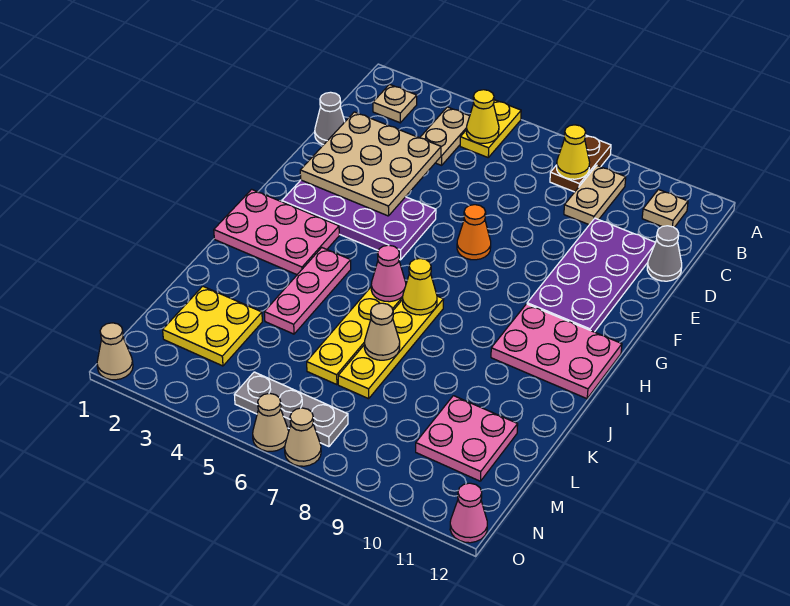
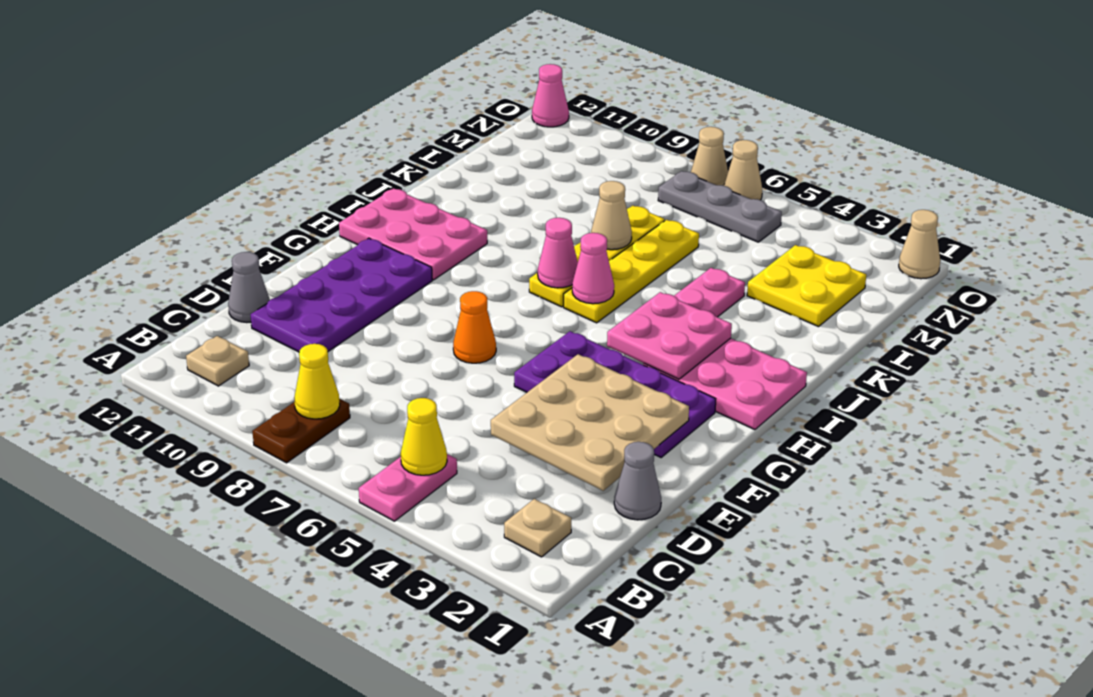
yellow plate A5:B5 level 1 -> pink plate A5:B5 level 1
tan plate B4:C4 level 1 -> none
tan plate B9:C9 level 1 -> none
yellow cone I7 level 2 -> pink cone I7 level 2
pink plate L10:M11 level 1 -> pink plate H3:I4 level 2

